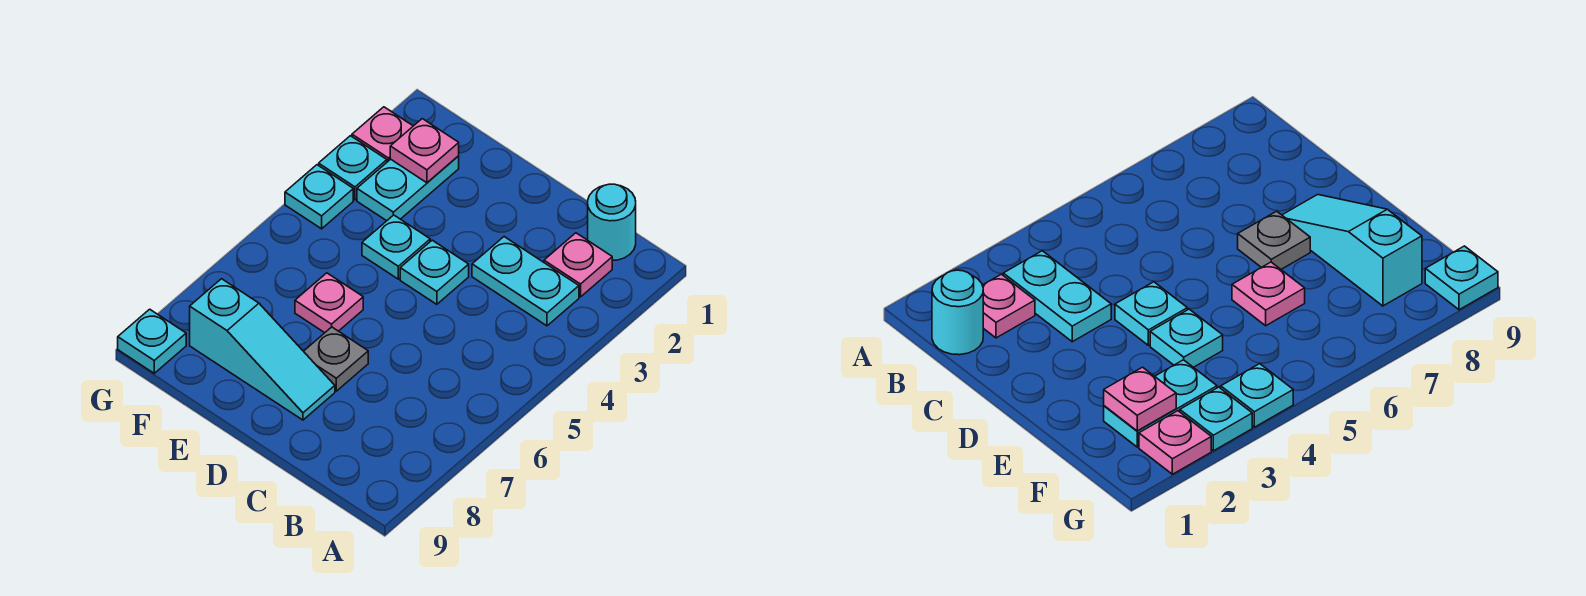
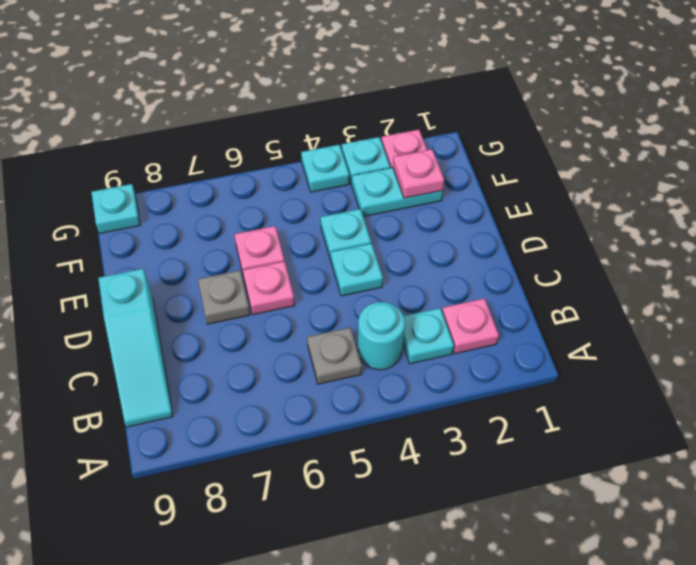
cyan round brick B1 level 1 -> cyan round brick B4 level 1
cyan plate B3:C3 level 1 -> cyan plate B3 level 1
none -> grey plate B5 level 1
none -> pink plate D6 level 1
cyan slope D8:F8 level 1 top F -> cyan slope B9:D9 level 1 top D

